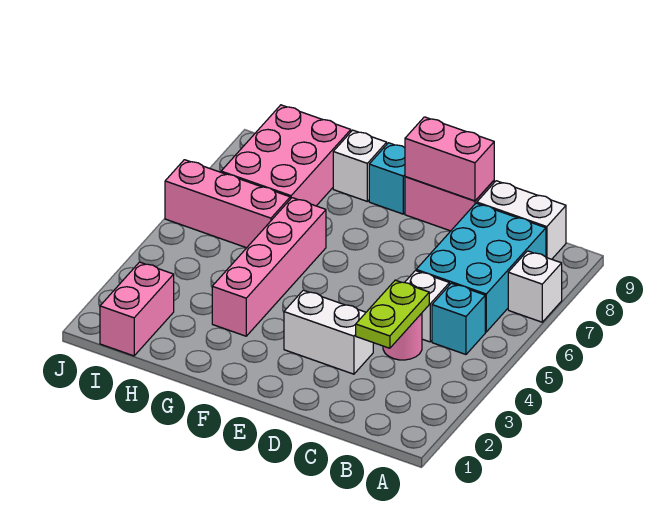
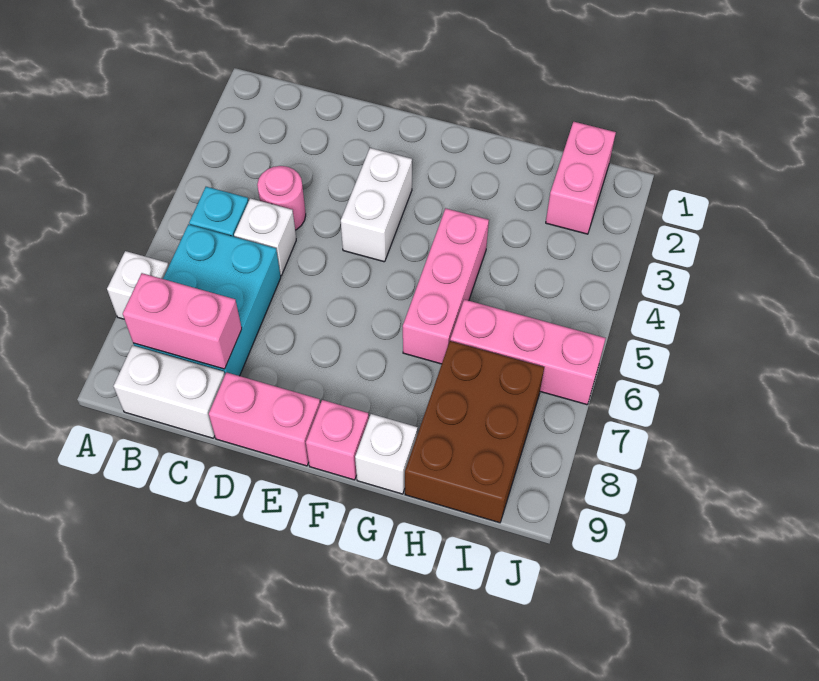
lime plate C3:C4 level 2 -> none
white brick D3:E3 level 1 -> white brick E3:E4 level 1
pink brick D9:E9 level 2 -> pink brick B8:C8 level 2
cyan brick F9 level 1 -> pink brick F9 level 1
pink brick G3:G6 level 1 -> pink brick G4:G6 level 1
pink brick H7:I9 level 1 -> brown brick H7:I9 level 1

